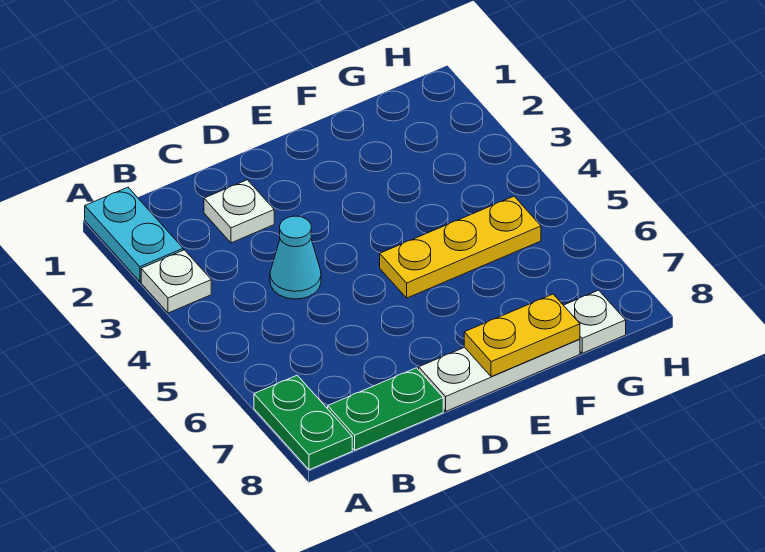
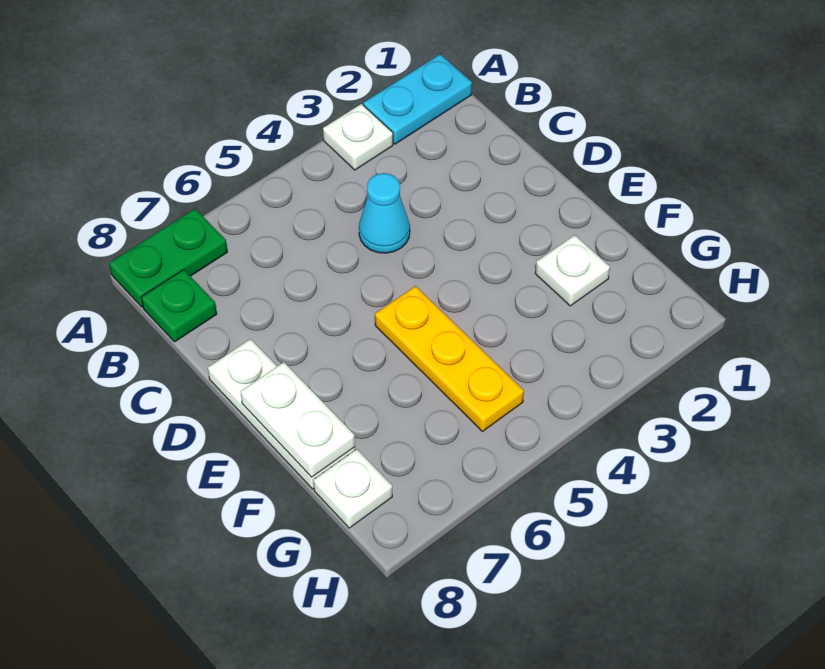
green plate B8:C8 level 1 -> green plate B8 level 1
white plate C2 level 1 -> white plate F2 level 1
yellow plate E8:F8 level 2 -> white plate E8:F8 level 2

